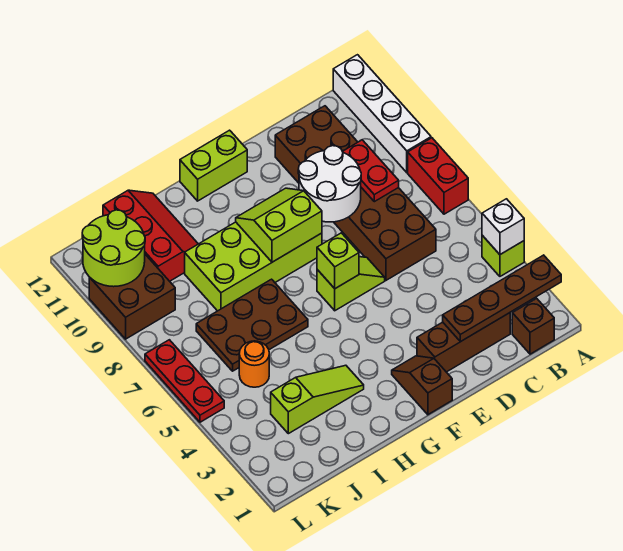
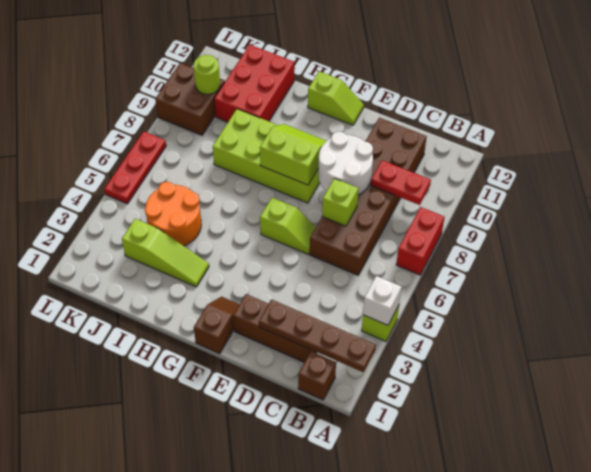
white brick A9:A12 level 1 -> none
red plate C8:C9 level 2 -> red plate B9:C9 level 2
lime brick F6 level 2 -> lime brick D7 level 2
lime brick F12:G12 level 1 -> lime slope F12:G12 level 1 top G
brown plate H6:J7 level 1 -> none
red slope I10:J12 level 1 top J -> red brick I10:J12 level 1
orange round brick J5 level 1 -> orange round brick I4:J5 level 1
lime round brick K10:L11 level 2 -> lime round brick K10 level 2

